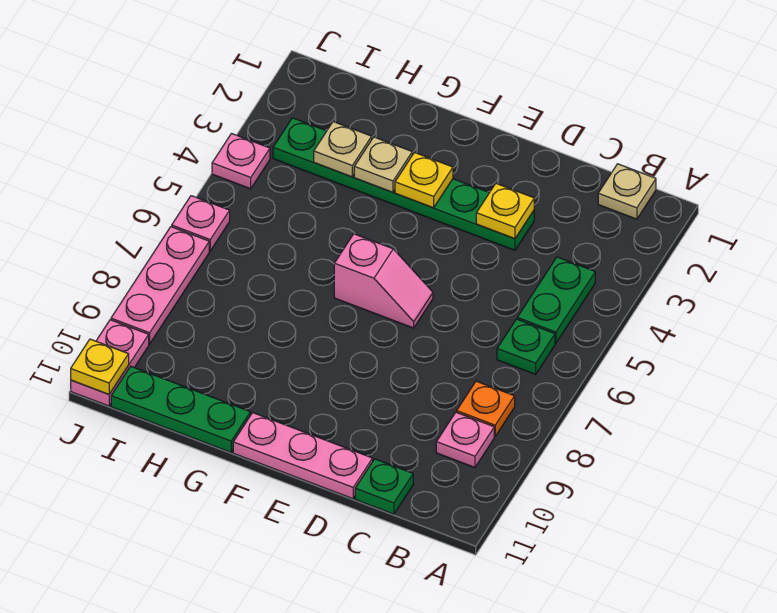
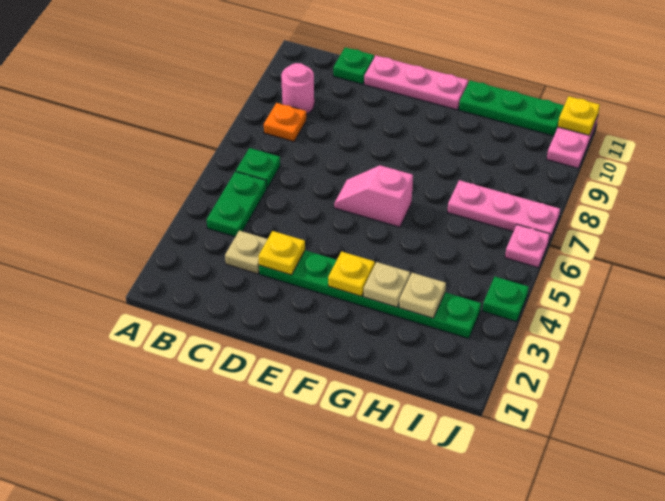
tan plate B1 level 1 -> tan plate C3 level 1
pink plate B9 level 1 -> pink round brick B9 level 1
pink plate J4 level 1 -> green plate J4 level 1
pink plate J7:J9 level 1 -> pink plate H7:J7 level 1

